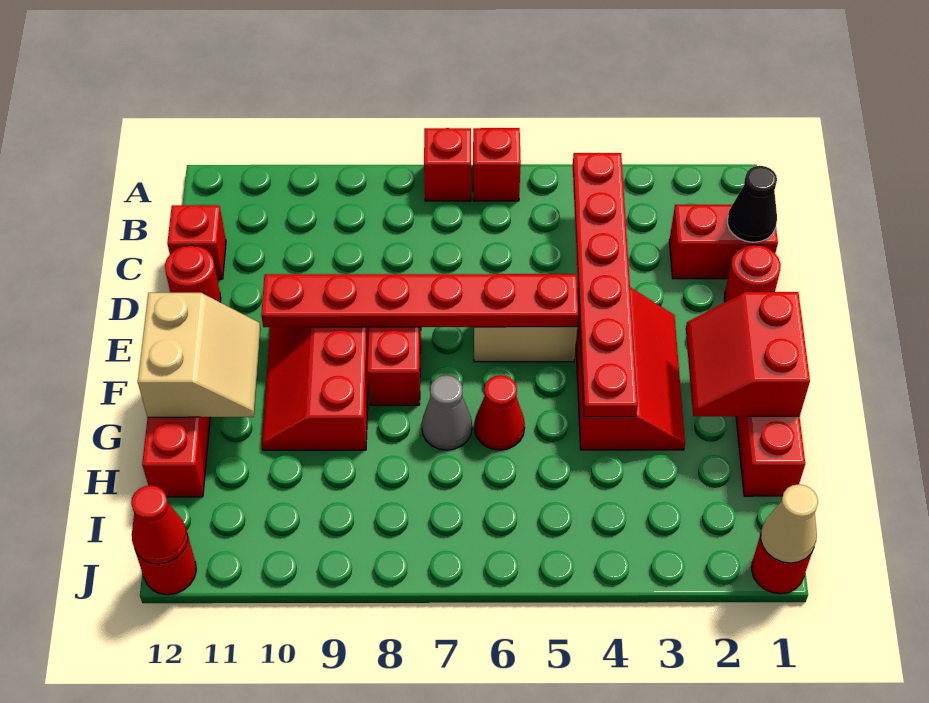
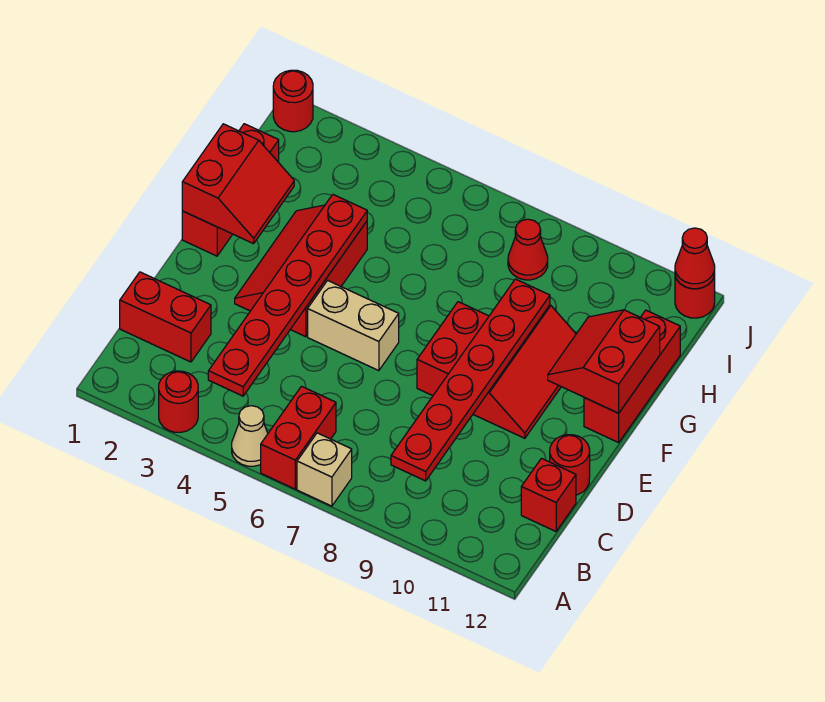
red brick A6 level 1 -> red brick A6:B6 level 1
red brick A7 level 1 -> tan brick A7 level 1
black cone C1 level 2 -> none
red round brick D1 level 1 -> red round brick A3 level 1
red plate E5:E10 level 2 -> red plate B9:G9 level 2
tan slope F11:G12 level 2 top 12 -> red slope F11:G12 level 2 top 12
red cone G6 level 1 -> red cone I8 level 1
grey cone G7 level 1 -> none
tan cone J1 level 2 -> tan cone A5 level 1

